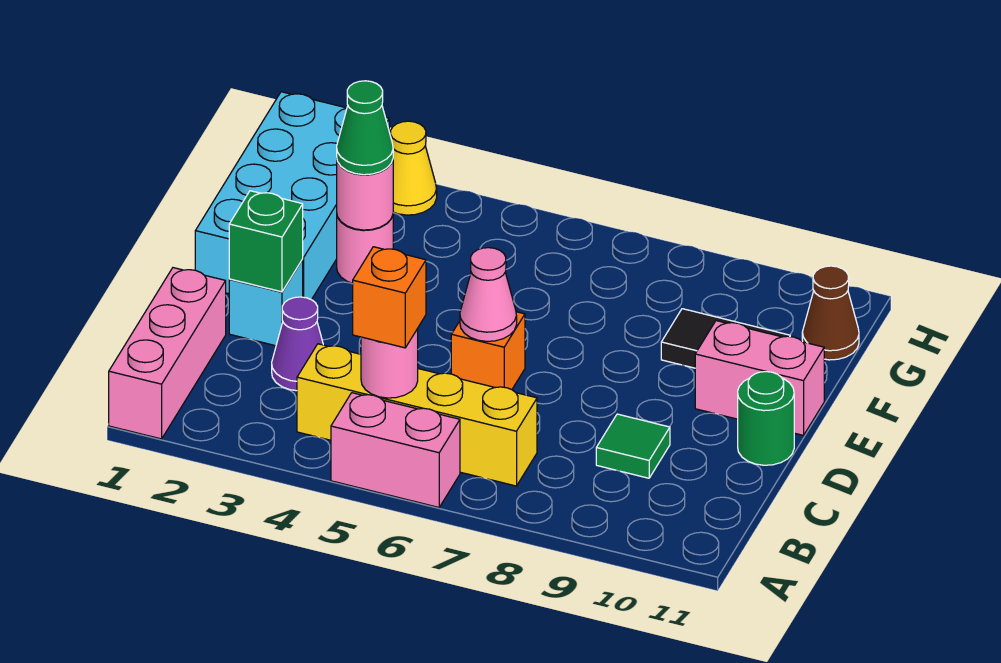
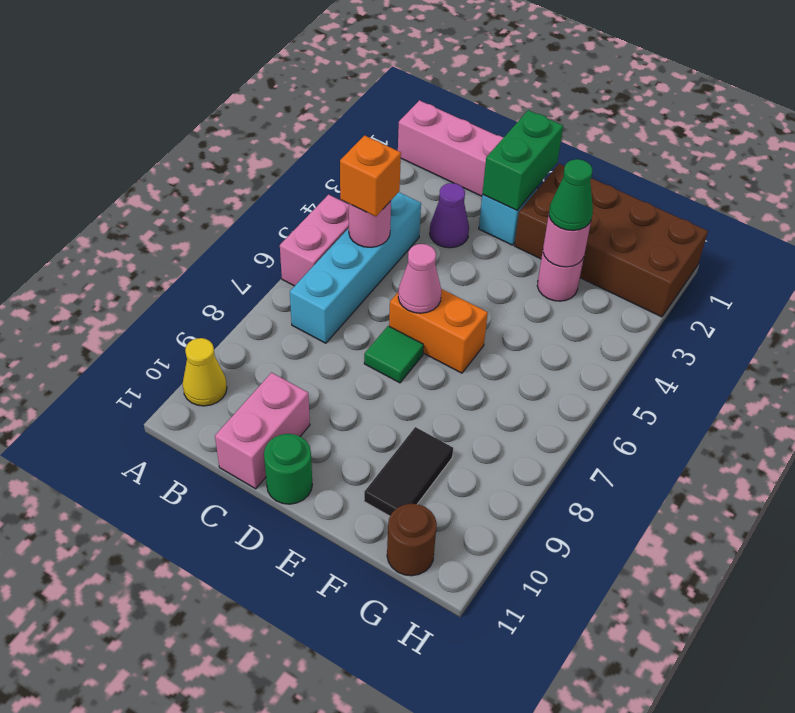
yellow brick B4:B7 level 1 -> cyan brick B4:B7 level 1
green tile C9 level 1 -> green tile D7 level 1
green brick D2 level 2 -> green brick D1:D2 level 2
orange brick D6 level 1 -> orange brick D6:E6 level 1
cyan brick E1:H2 level 1 -> brown brick E1:H2 level 1
pink brick E10:E11 level 1 -> pink brick C10:C11 level 1
brown cone G11 level 1 -> brown round brick G11 level 1
yellow cone H3 level 1 -> yellow cone A10 level 1

